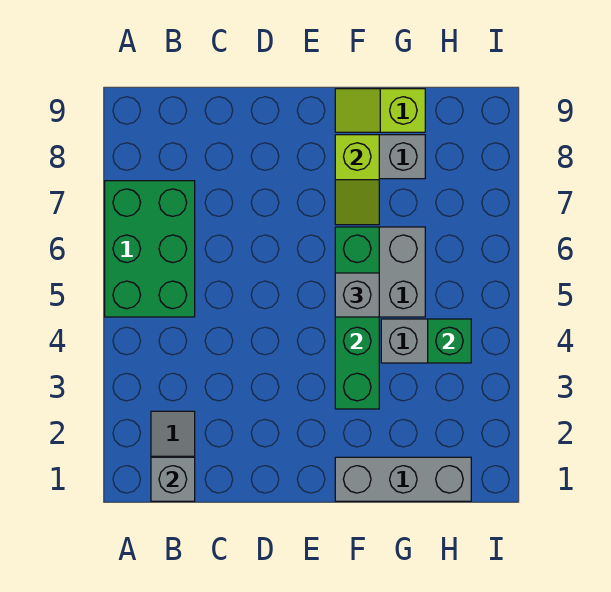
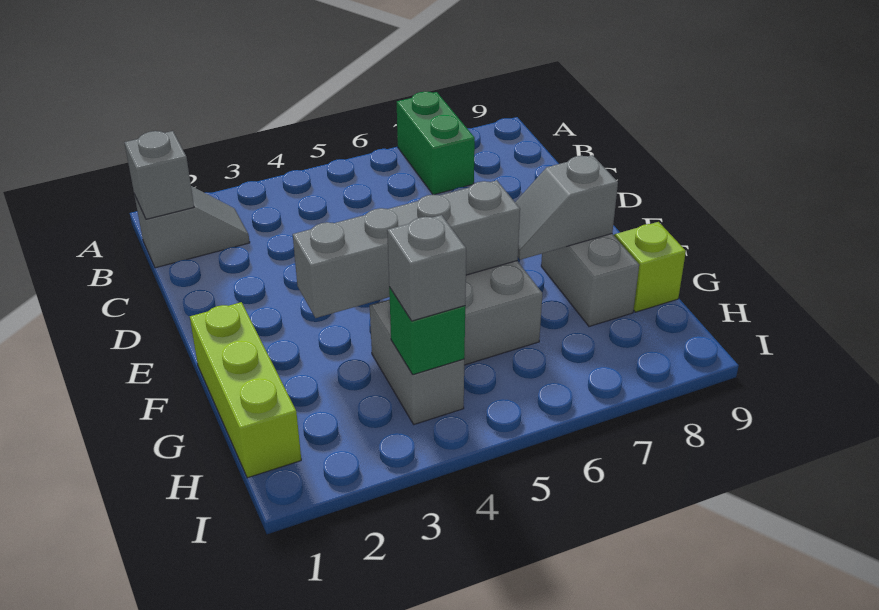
green brick A5:B7 level 1 -> green brick A7:B7 level 1
grey brick F1:H1 level 1 -> lime brick F1:H1 level 1
green brick F3:F6 level 2 -> grey brick F3:F6 level 2
grey brick F5 level 3 -> grey brick H4 level 3
lime slope F7:F8 level 2 top 8 -> grey slope F7:F8 level 2 top 8

